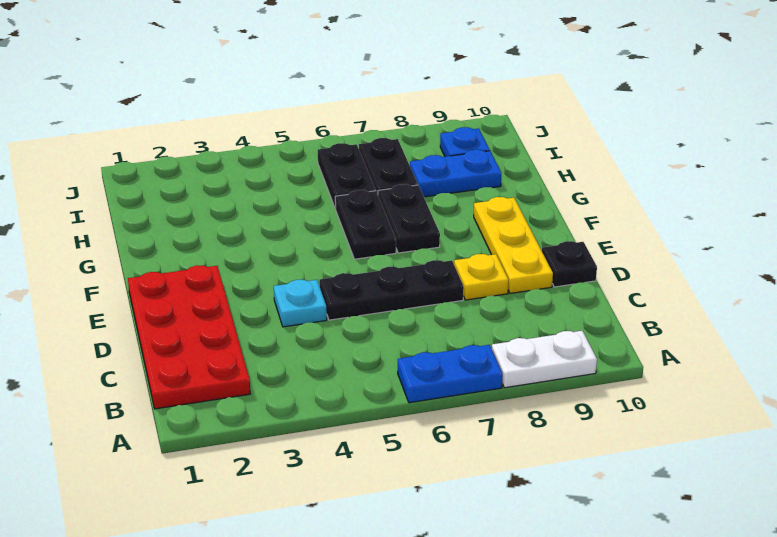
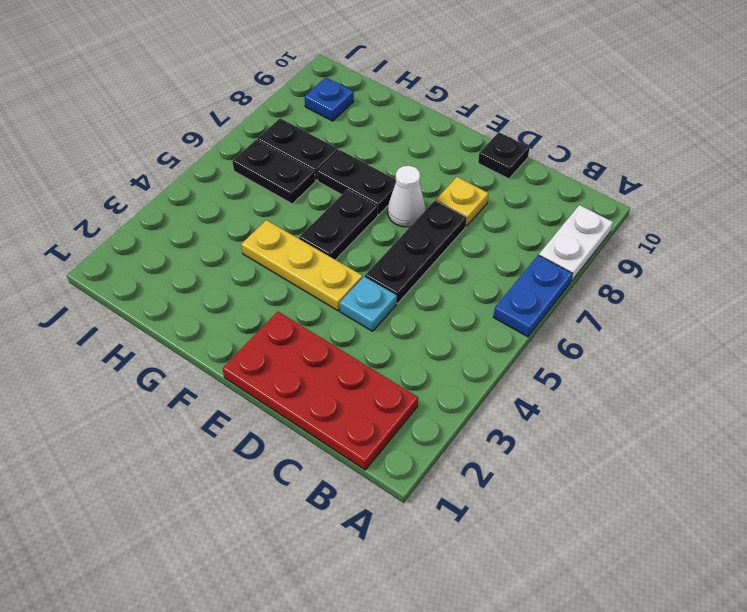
yellow plate D9:F9 level 1 -> yellow plate E4:G4 level 1
none -> white cone E7 level 1
black plate F6:G6 level 1 -> black plate F5:F6 level 1
blue plate H8:H9 level 1 -> none

